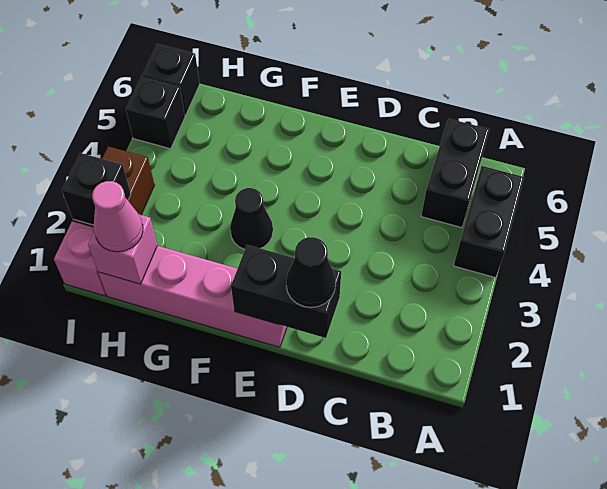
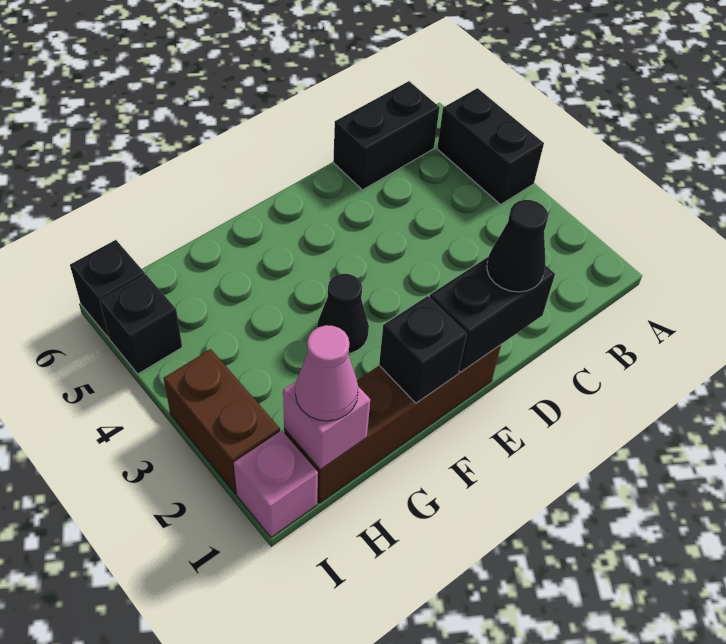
black brick B5:B6 level 1 -> black brick B6:C6 level 1
pink brick E1:H1 level 1 -> brown brick E1:H1 level 1
black brick I2 level 2 -> black brick F1 level 2

